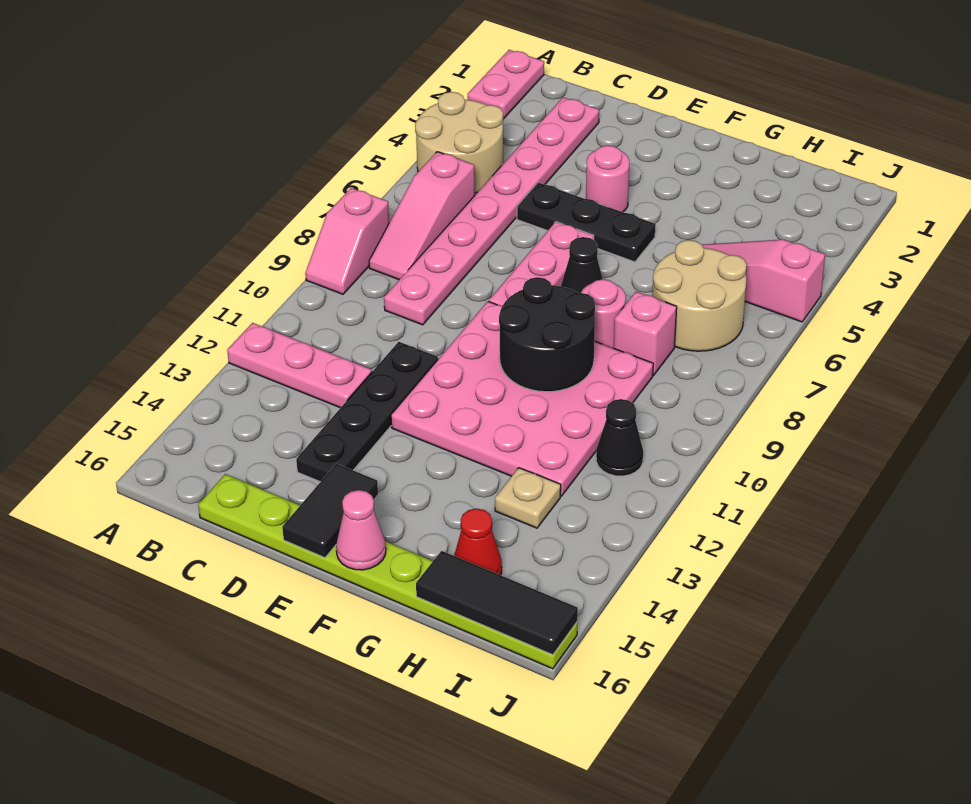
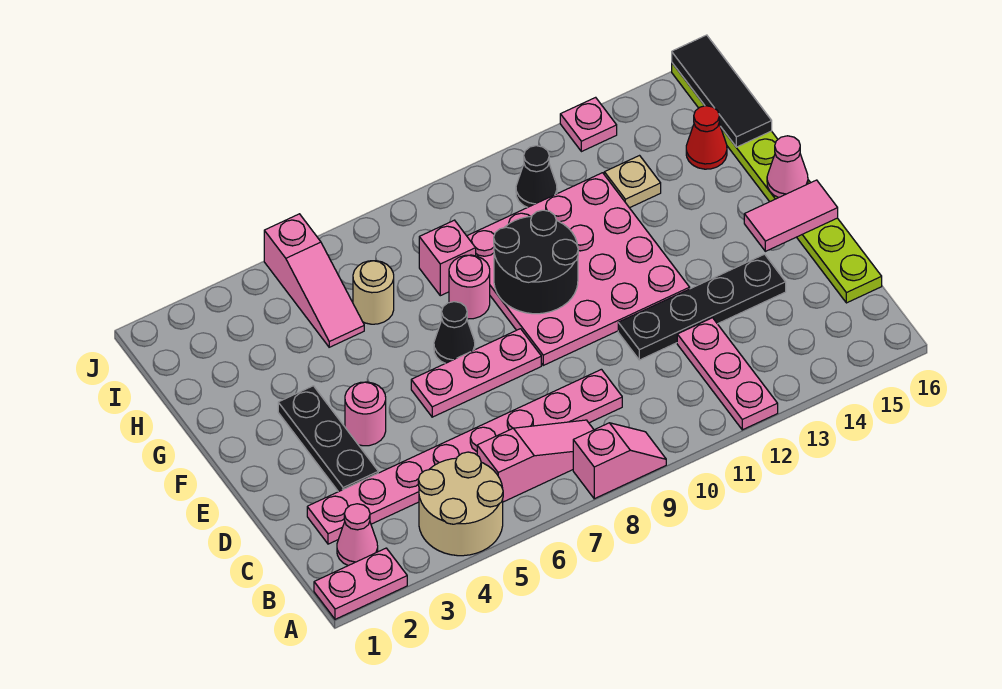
none -> pink cone B2 level 1
black plate D5:F5 level 1 -> black plate D3:F3 level 1
black tile E15:E16 level 2 -> pink tile E15:E16 level 2
tan round brick H6:I7 level 1 -> tan round brick H6 level 1
none -> pink plate J13 level 1

